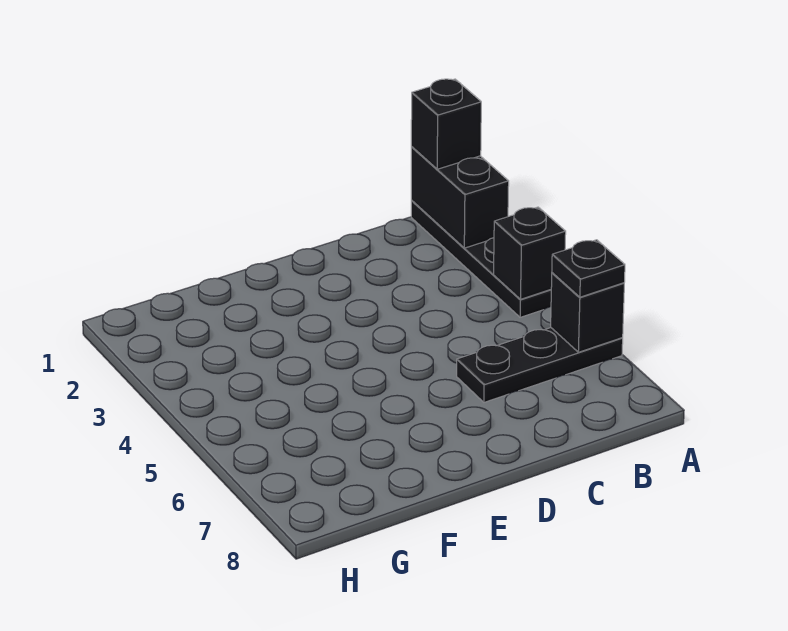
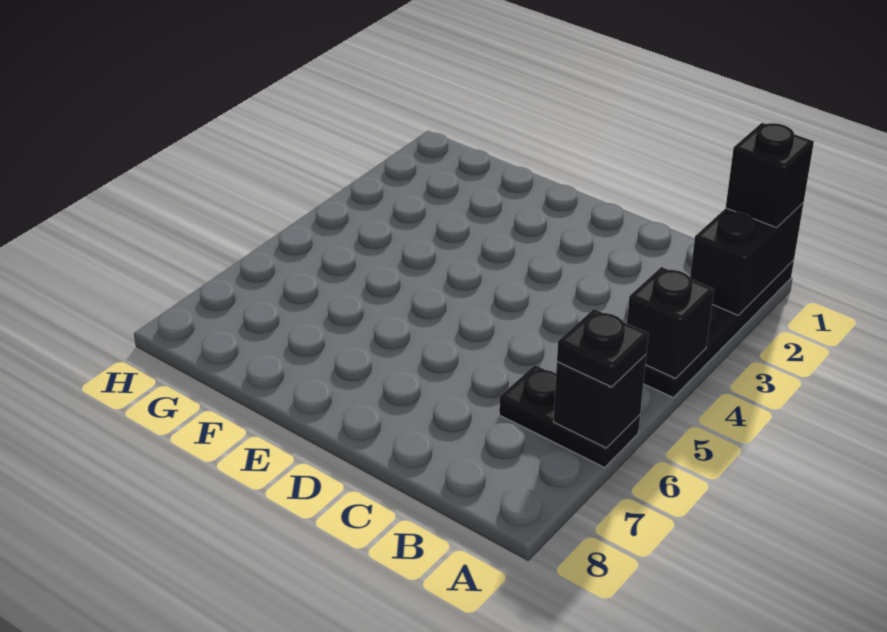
black plate A6:C6 level 1 -> black plate A6:B6 level 1

